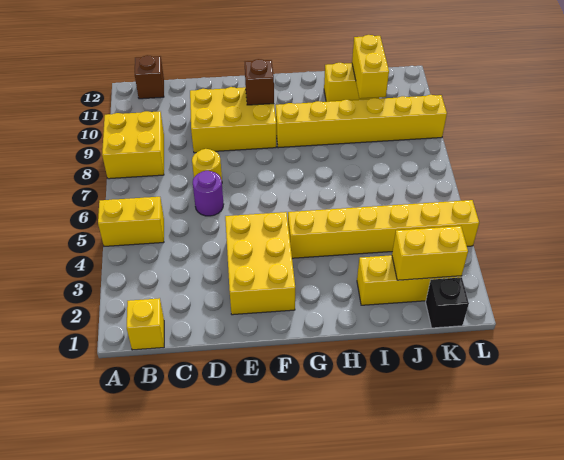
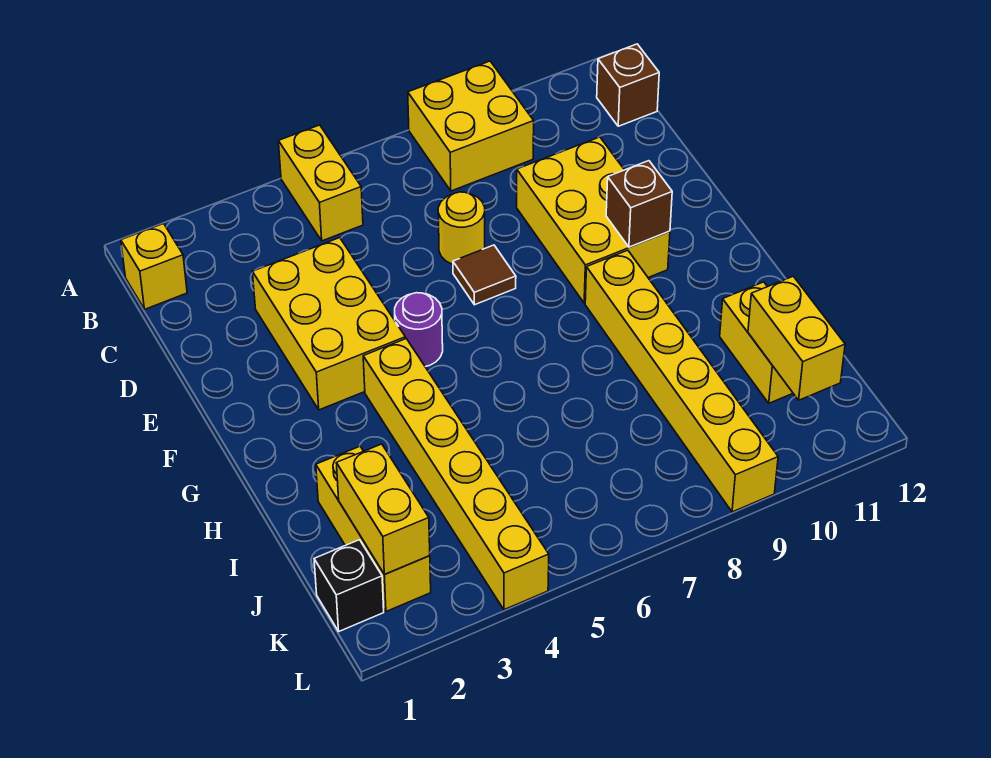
purple round brick D6 level 1 -> purple round brick F5 level 1
yellow brick E2:F4 level 1 -> yellow brick D3:F4 level 1
none -> brown tile E7 level 1
yellow brick J10:J11 level 2 -> yellow brick J11:K11 level 2

